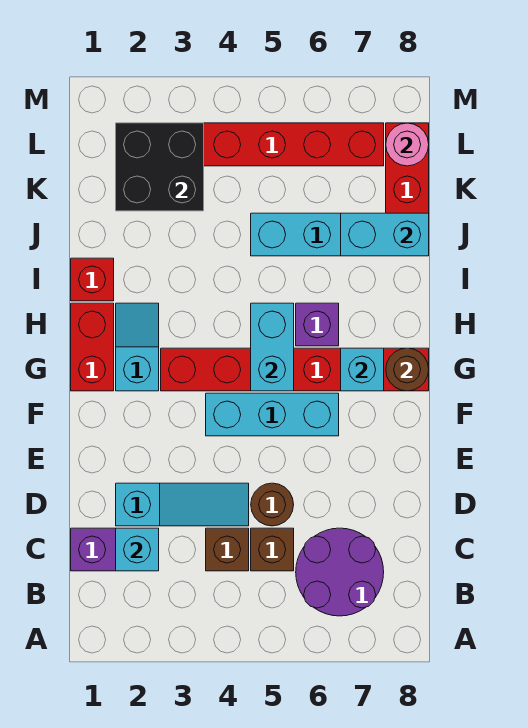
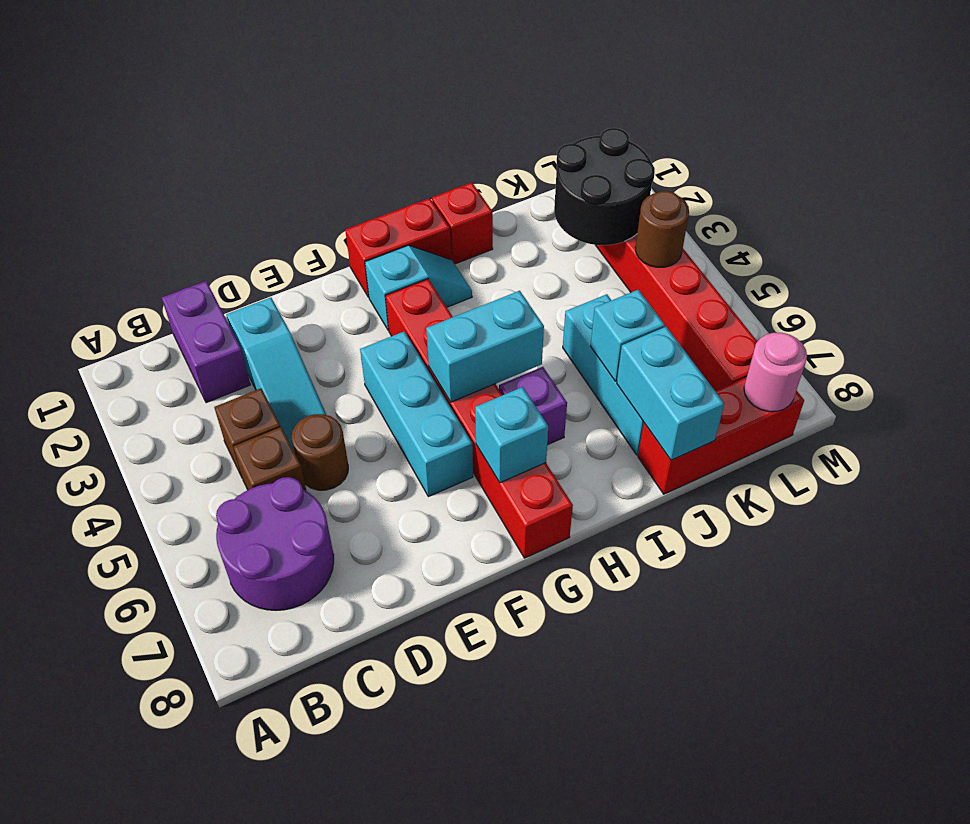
cyan brick C2 level 2 -> cyan brick J6 level 2
brown round brick G8 level 2 -> brown round brick L4 level 2
black brick K2:L3 level 2 -> black round brick K2:L3 level 2

